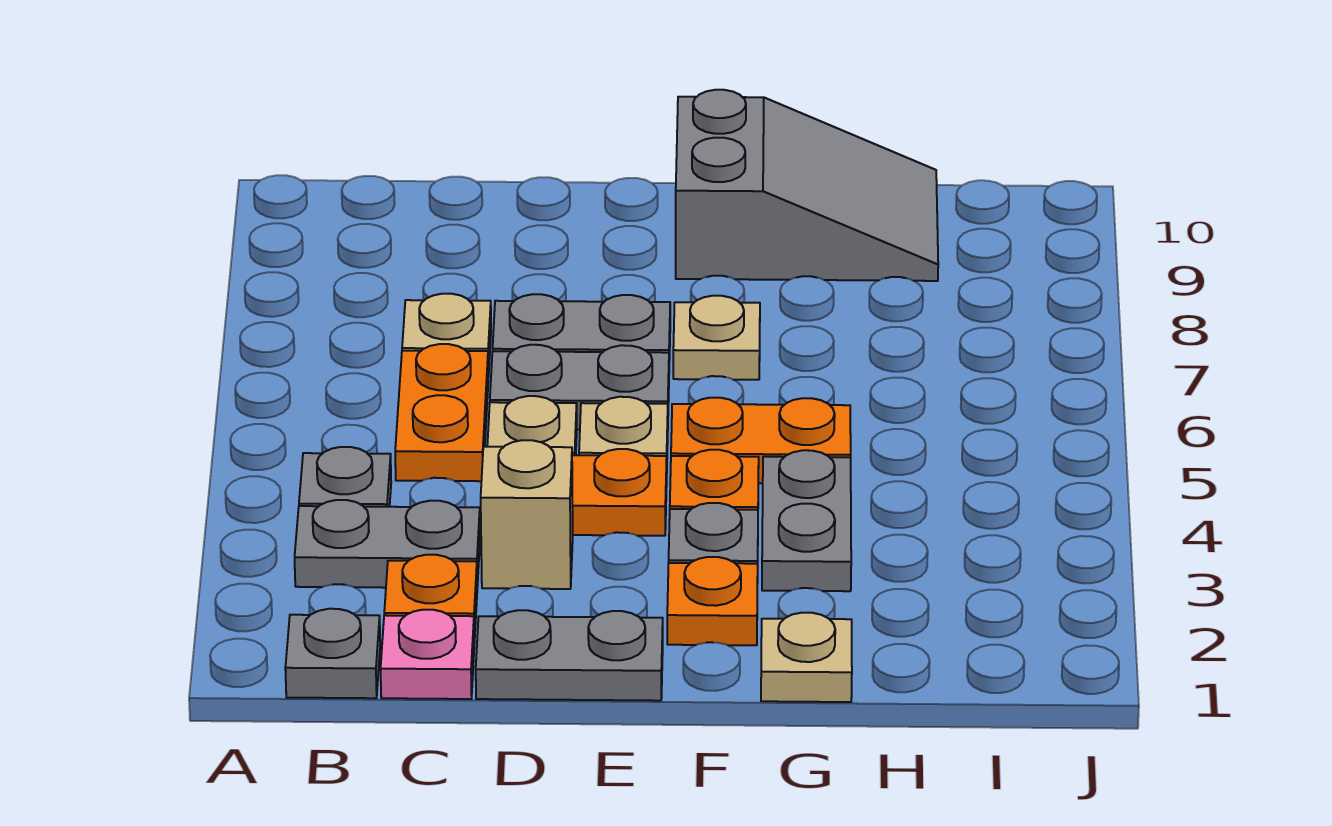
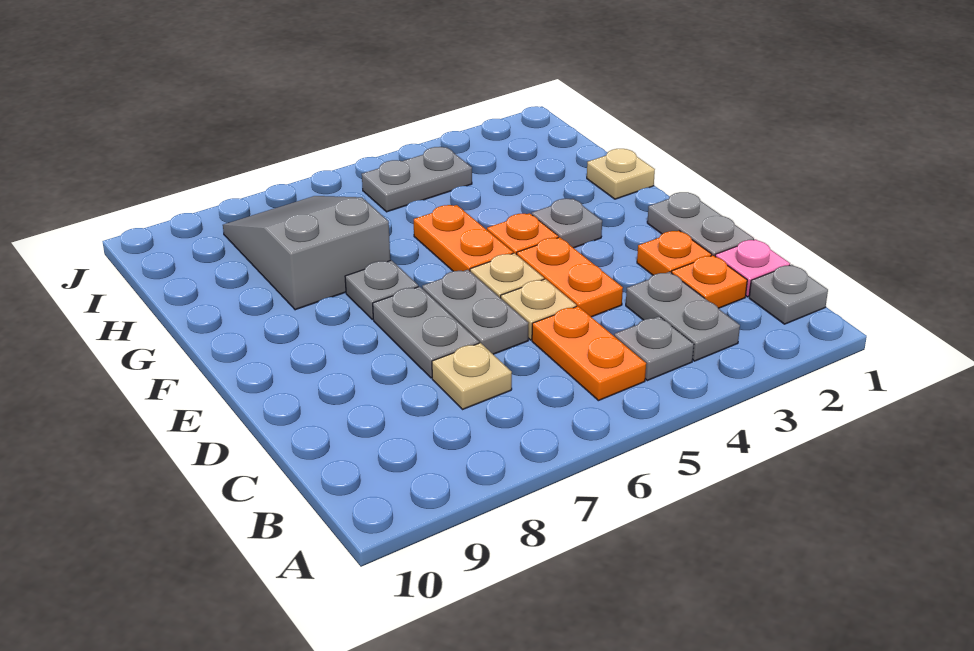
orange plate C5:C6 level 1 -> orange plate B5:C5 level 1
tan brick D3 level 1 -> none
orange plate F2 level 1 -> orange plate D2 level 1
tan plate F7 level 1 -> grey plate F7 level 1
grey slope F9:H10 level 1 top F -> grey slope G7:I8 level 1 top G
grey plate G3:G4 level 1 -> grey plate I4:I5 level 1

